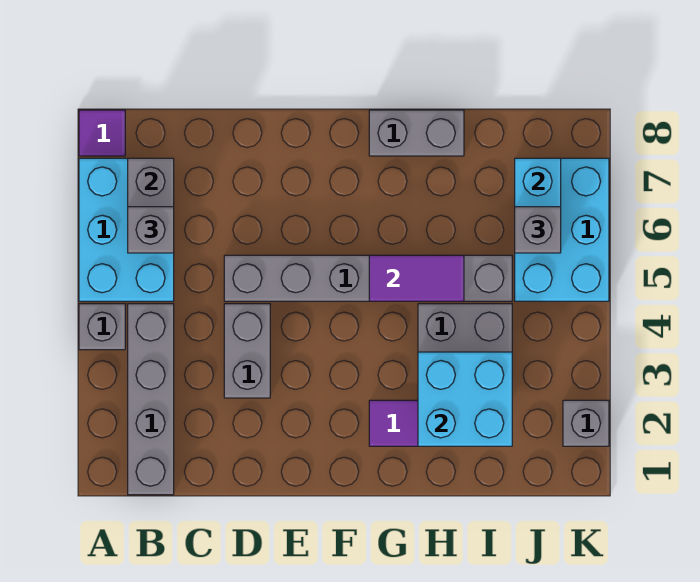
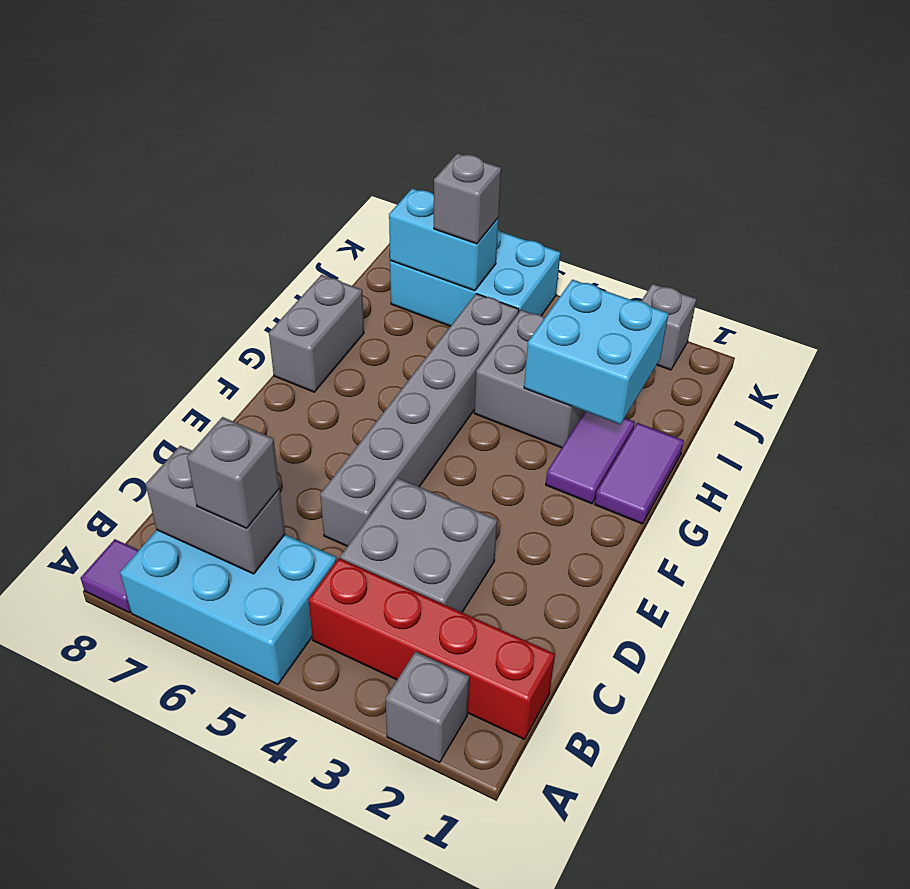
grey brick A4 level 1 -> grey brick A2 level 1
grey brick B1:B4 level 1 -> red brick B1:B4 level 1
grey brick D3:D4 level 1 -> grey brick C3:D4 level 1
purple tile G5:H5 level 2 -> purple tile G1:H1 level 1

